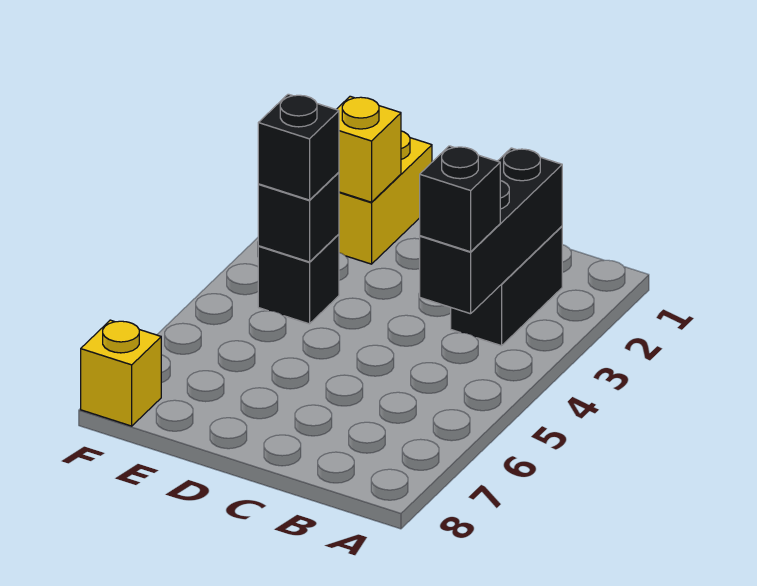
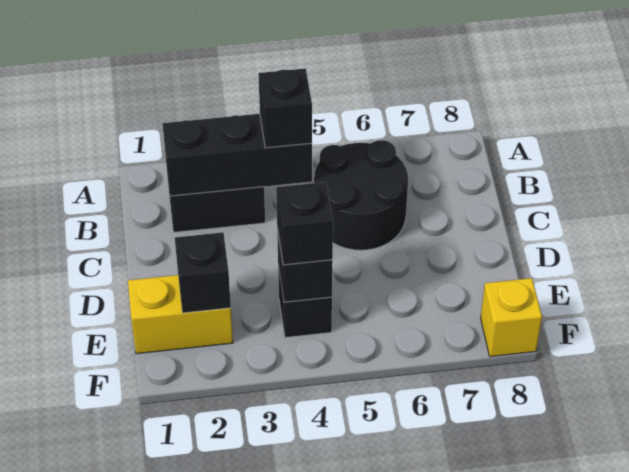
none -> black round brick B5:C6 level 1
yellow brick E2 level 2 -> black brick E2 level 2

